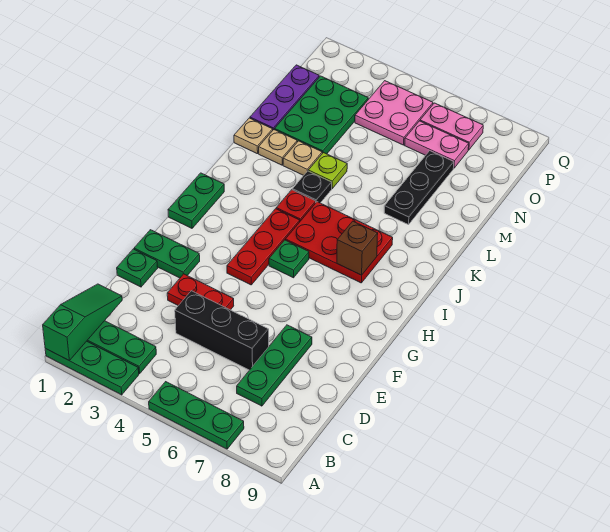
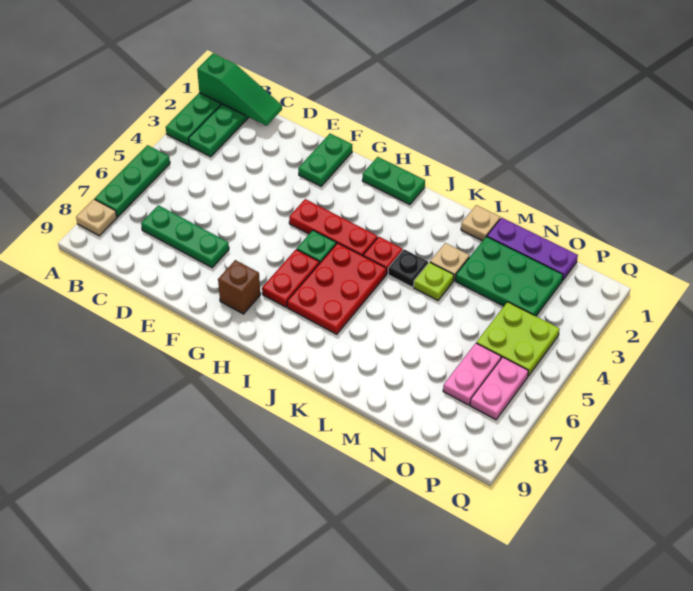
black brick D4:D6 level 1 -> none
green plate E1 level 1 -> none
red plate E3:E4 level 1 -> red plate H6:H7 level 1
brown brick I7 level 2 -> brown brick G8 level 1
tan plate L2 level 1 -> tan plate A8 level 1
black plate L7:N7 level 1 -> none
pink plate O4:P5 level 1 -> lime plate O4:P5 level 1

